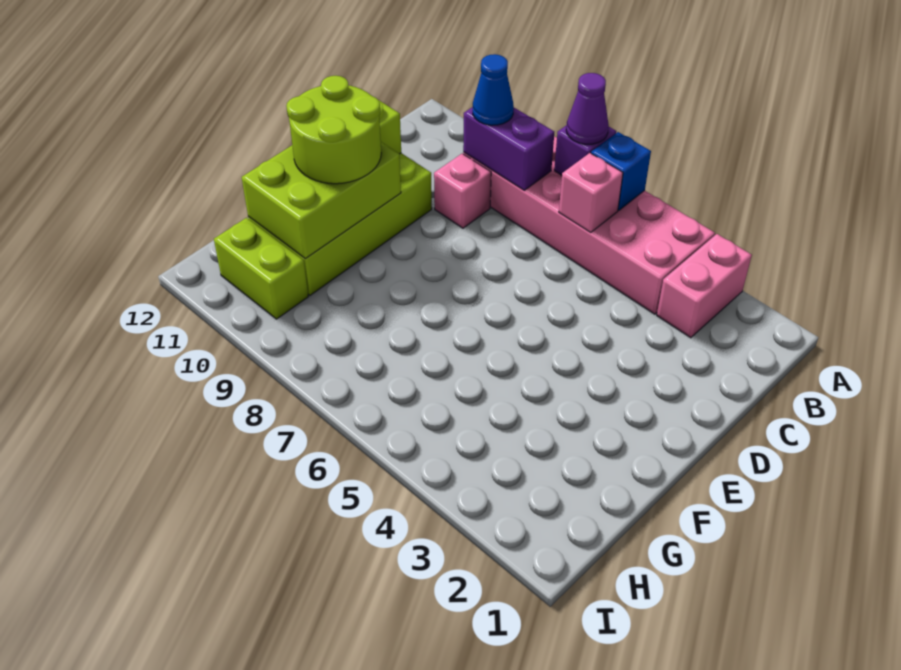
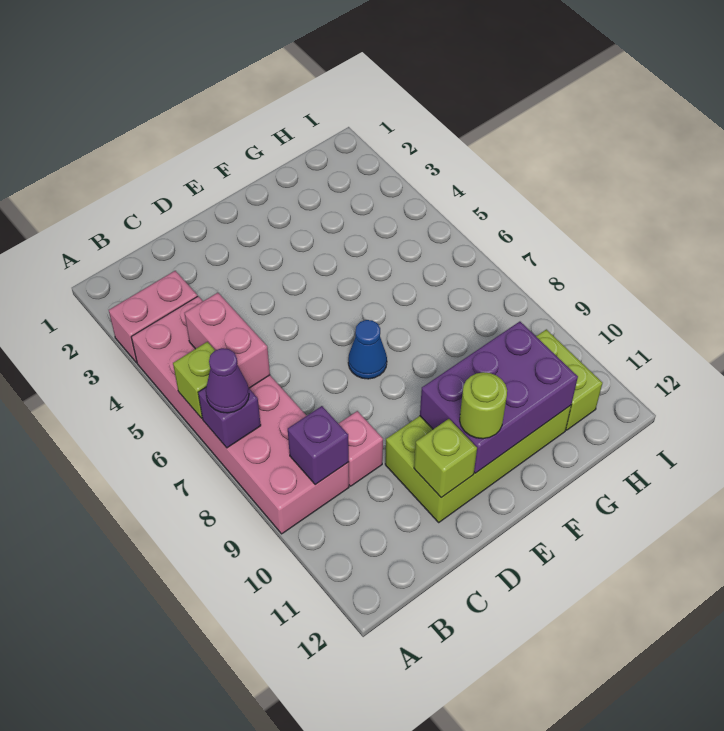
blue brick A6 level 2 -> lime brick A6 level 2
pink brick B6 level 2 -> pink brick B5:B6 level 2
purple brick B8:B9 level 2 -> purple brick B9 level 2
blue cone B9 level 3 -> blue cone E7 level 1
lime brick E10:G11 level 2 -> purple brick E10:G11 level 2
lime round brick E10:F11 level 3 -> lime round brick E11 level 3

